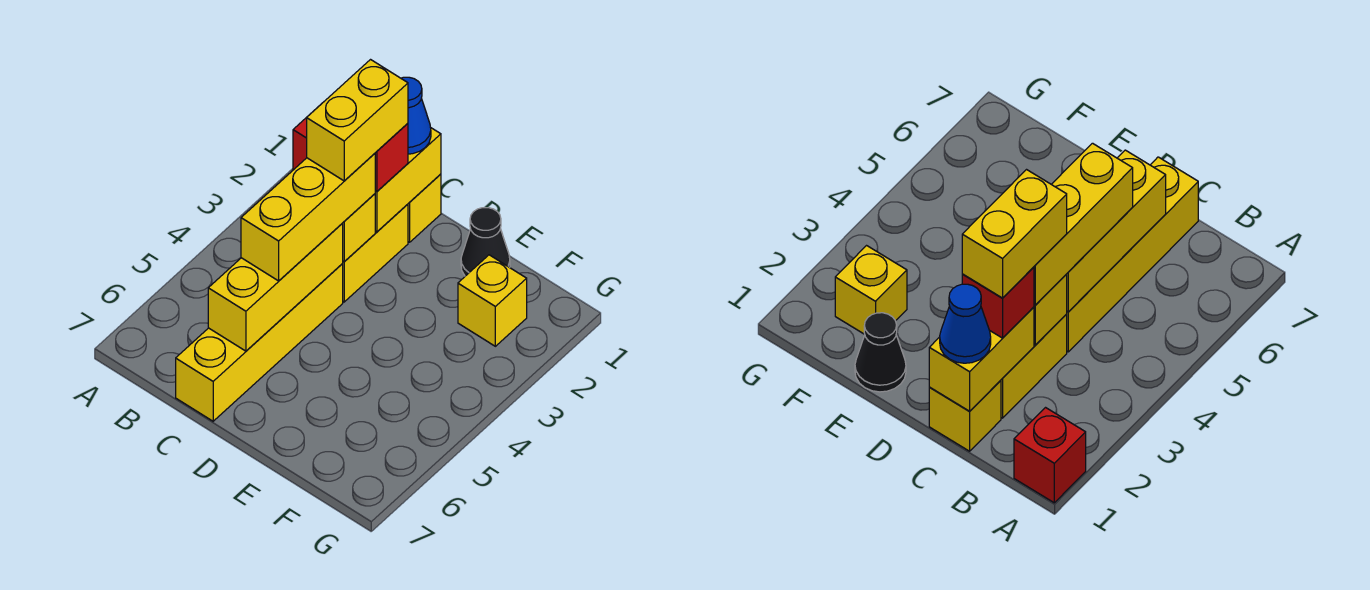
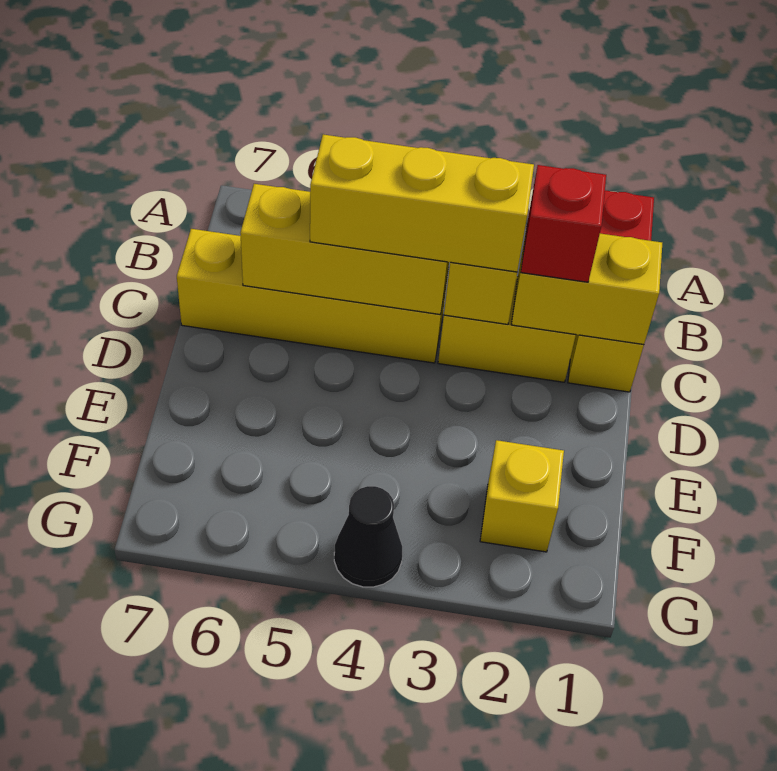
blue cone C1 level 3 -> none
yellow brick C2:C3 level 4 -> none
black cone E1 level 1 -> black cone G4 level 1

